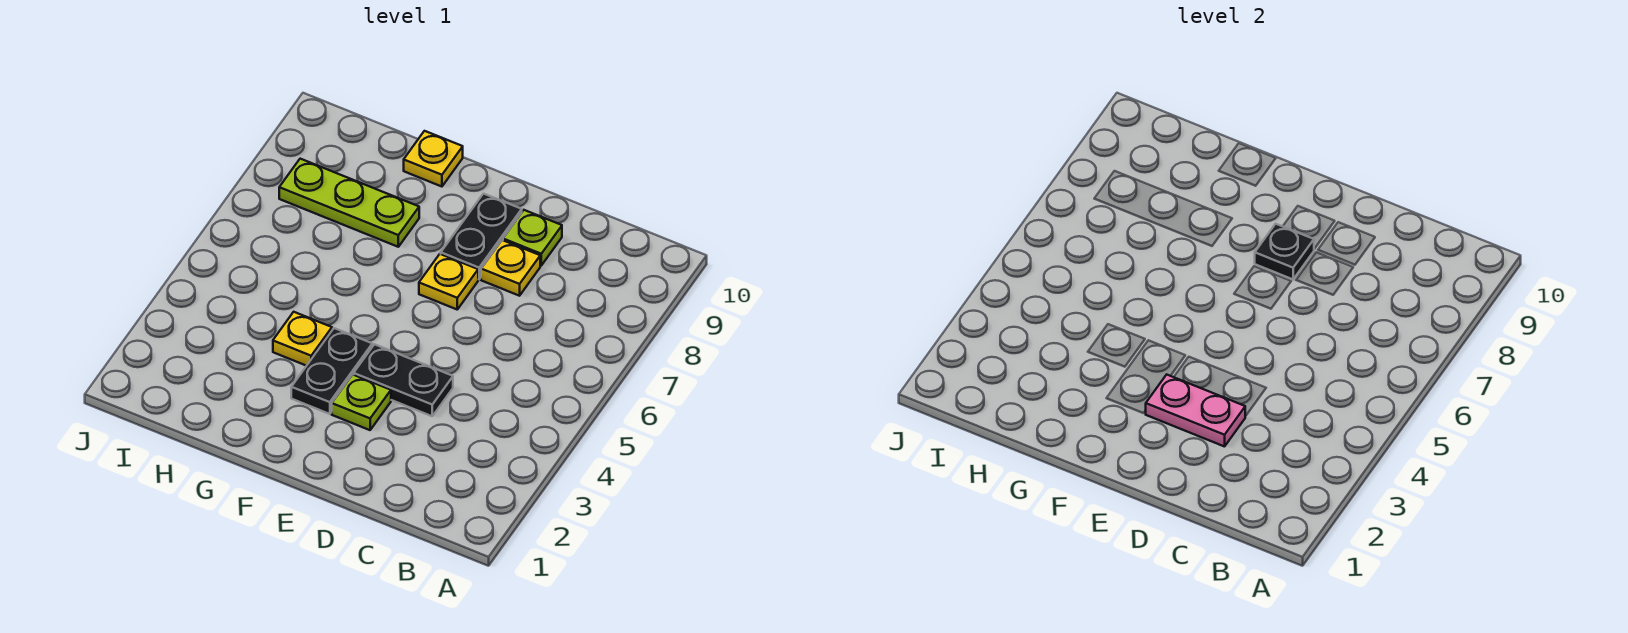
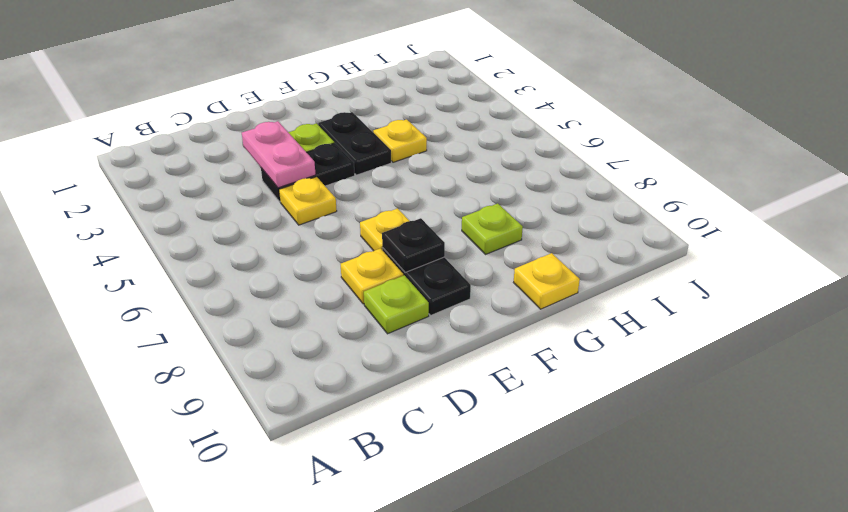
pink plate D3:E3 level 2 -> pink plate D3:D4 level 2
none -> yellow plate D5 level 1
lime plate G8:I8 level 1 -> lime plate G8 level 1

